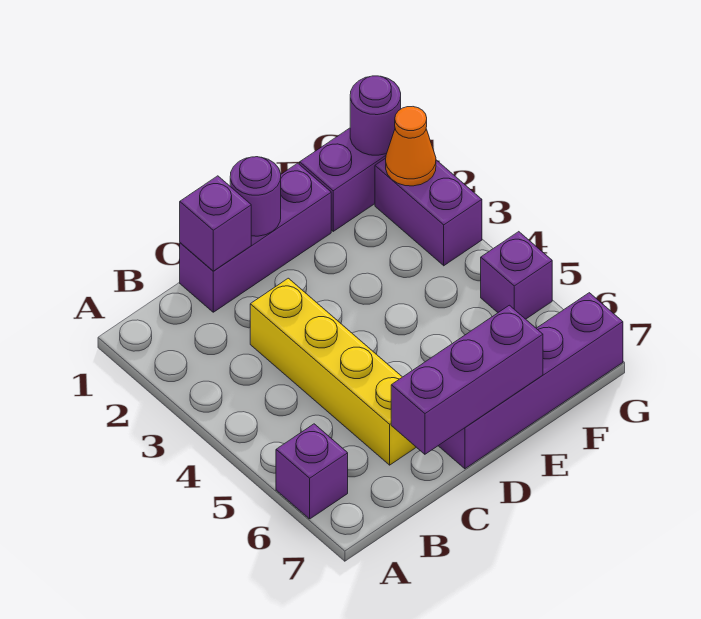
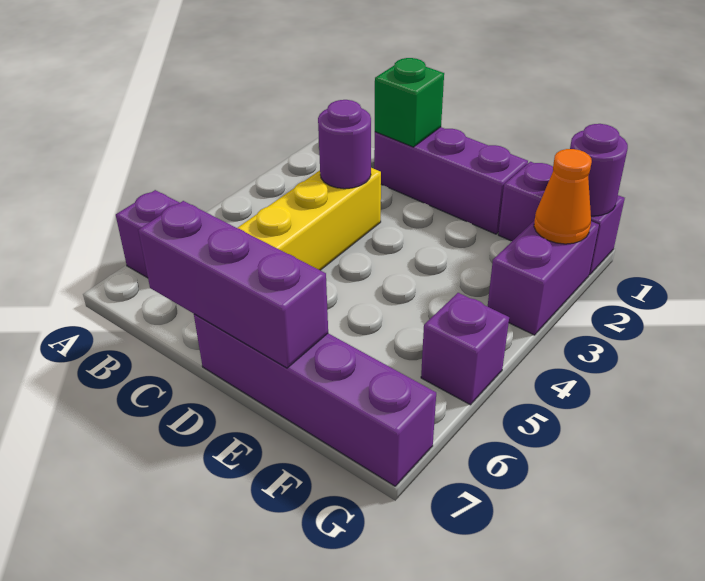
purple brick C1 level 2 -> green brick C1 level 2
purple round brick D1 level 2 -> purple round brick C3 level 2

